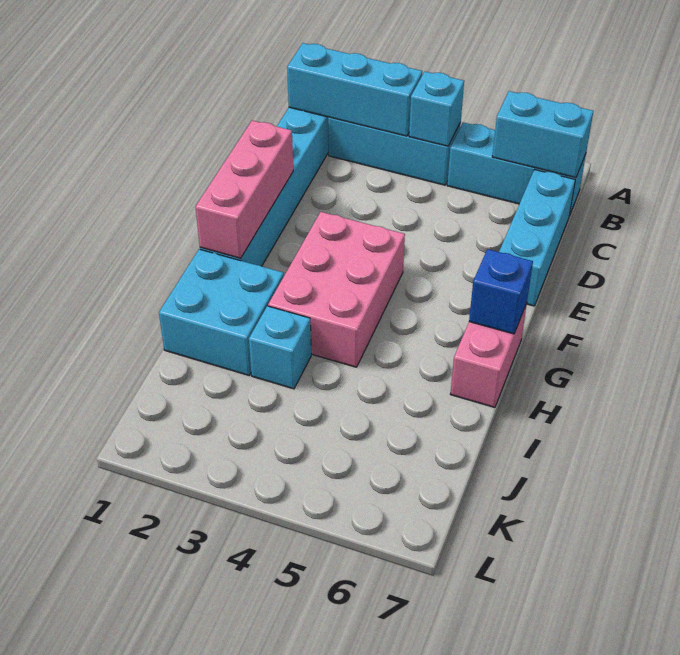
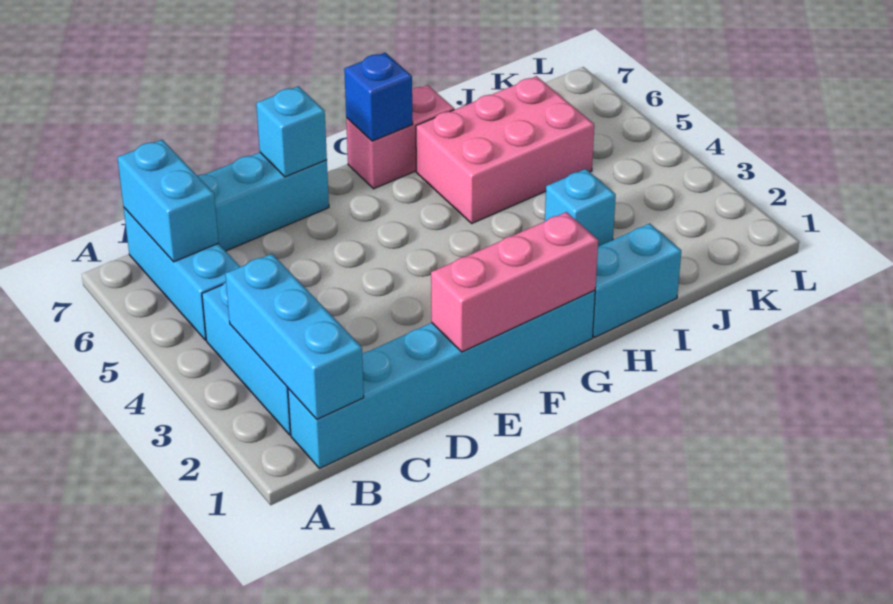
cyan brick B4 level 2 -> cyan brick E7 level 2
pink brick F3:H4 level 1 -> pink brick H5:J6 level 1
cyan brick H1:I2 level 1 -> cyan brick H1:I1 level 1

